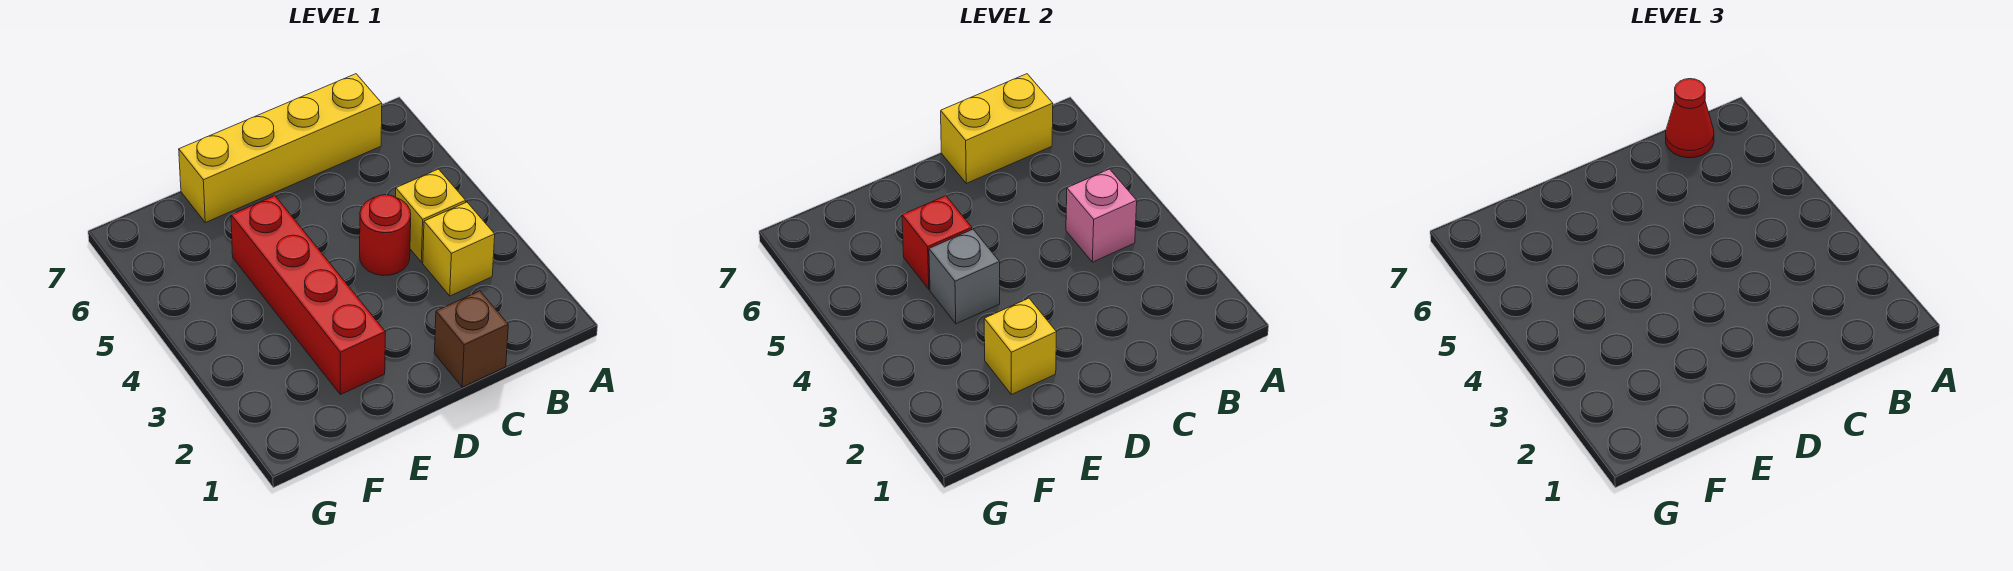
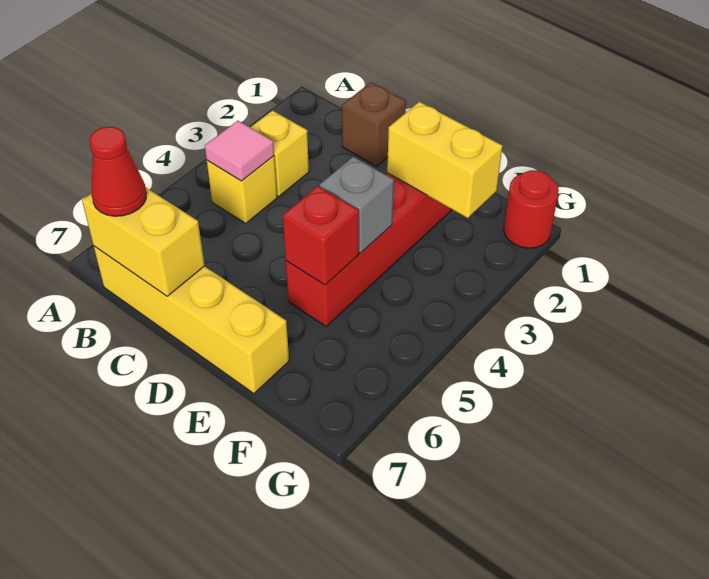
pink brick B4 level 2 -> pink tile B4 level 2
red round brick C4 level 1 -> red round brick G1 level 1
yellow brick E2 level 2 -> yellow brick E2:F2 level 2

